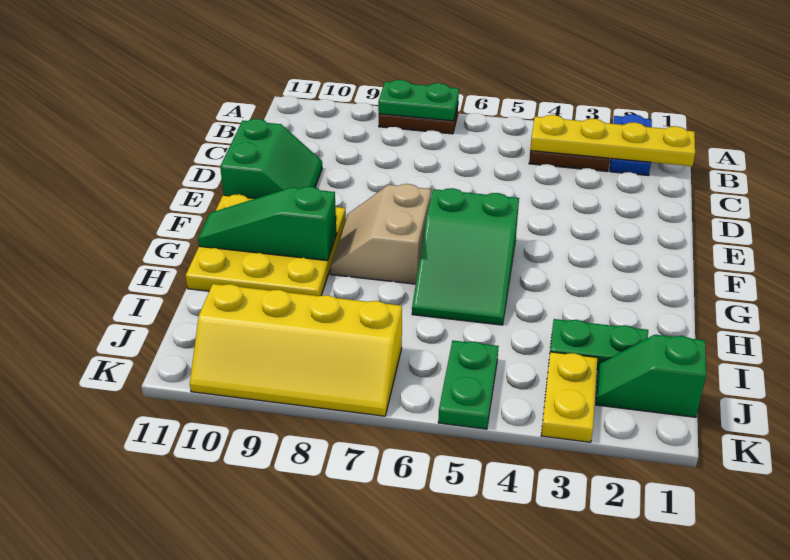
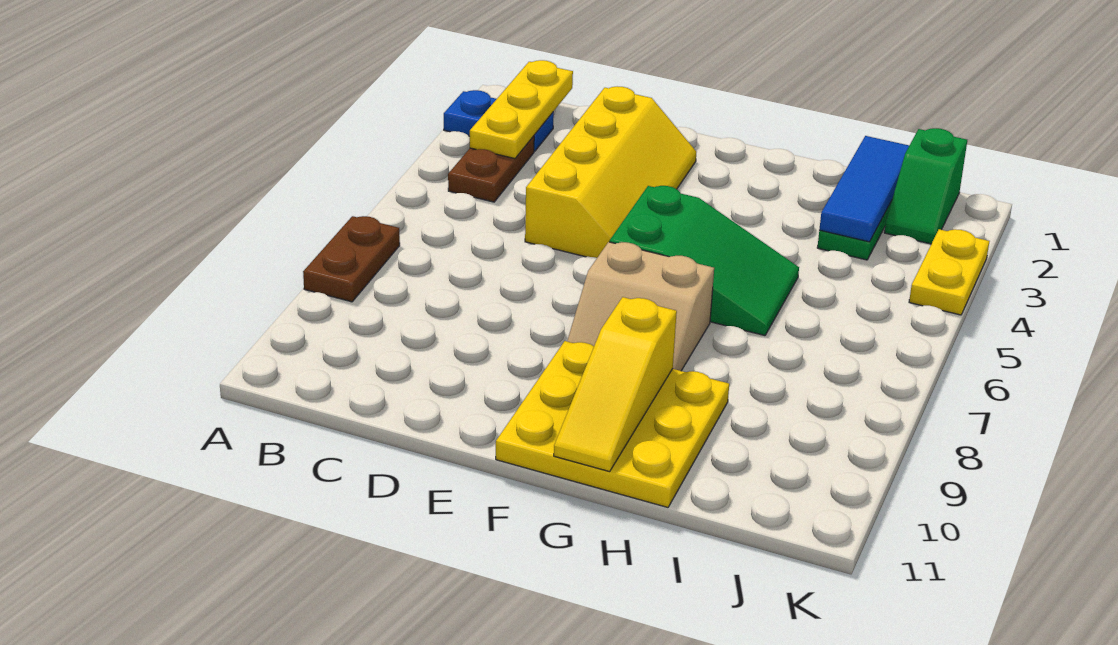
green plate A7:A8 level 2 -> none
yellow plate B1:B4 level 2 -> yellow plate B1:B3 level 2
green slope D10:E11 level 1 top 11 -> none
green slope G9:G11 level 2 top 9 -> yellow slope G9:G11 level 2 top 9
none -> blue tile I1:I3 level 2
yellow plate J3:K3 level 1 -> yellow plate K3:K4 level 1
green plate J5:K5 level 1 -> none
yellow slope J7:K10 level 1 top J -> yellow slope D2:E5 level 1 top D

